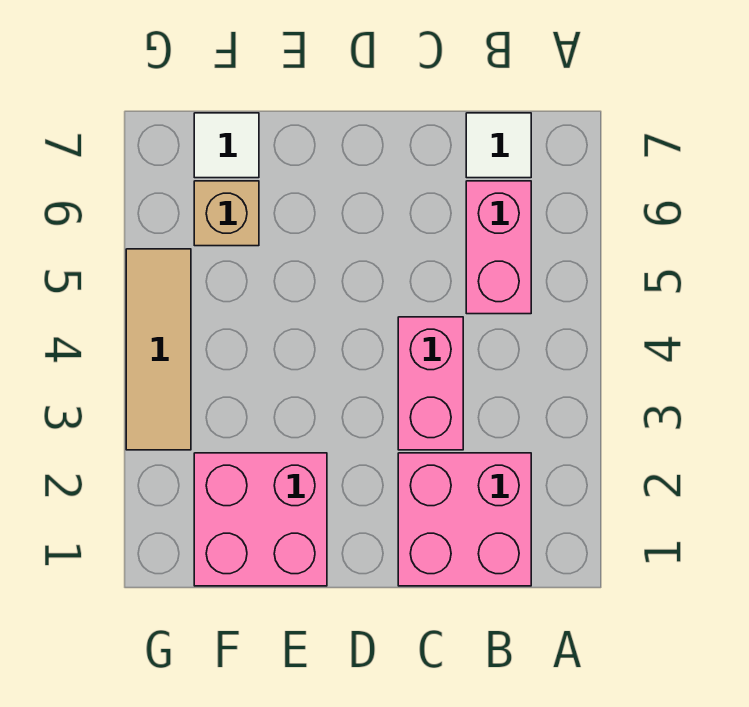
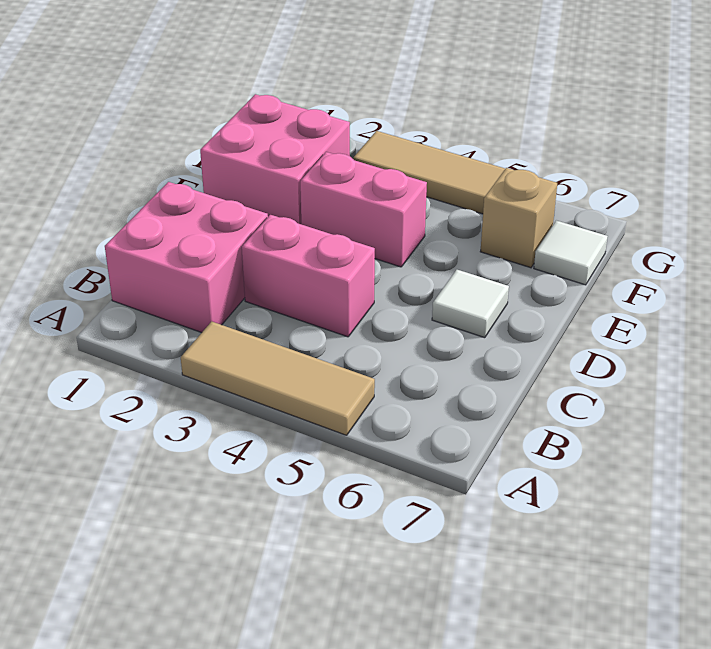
none -> tan tile A3:A5 level 1
pink brick B5:B6 level 1 -> pink brick E3:E4 level 1
white tile B7 level 1 -> white tile D6 level 1

